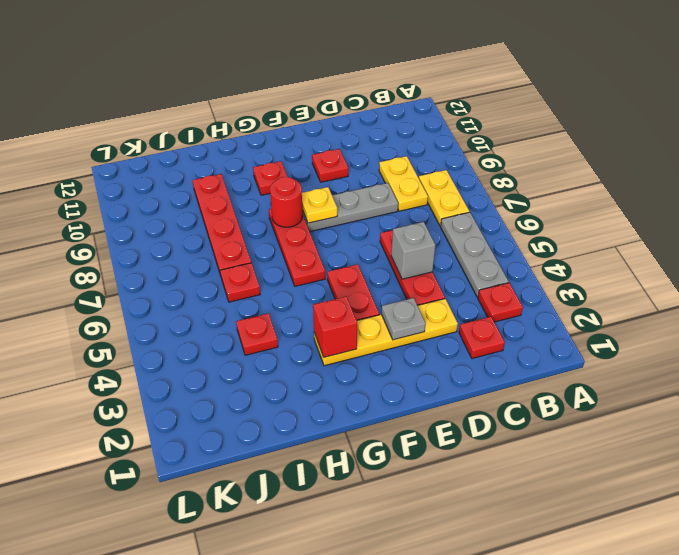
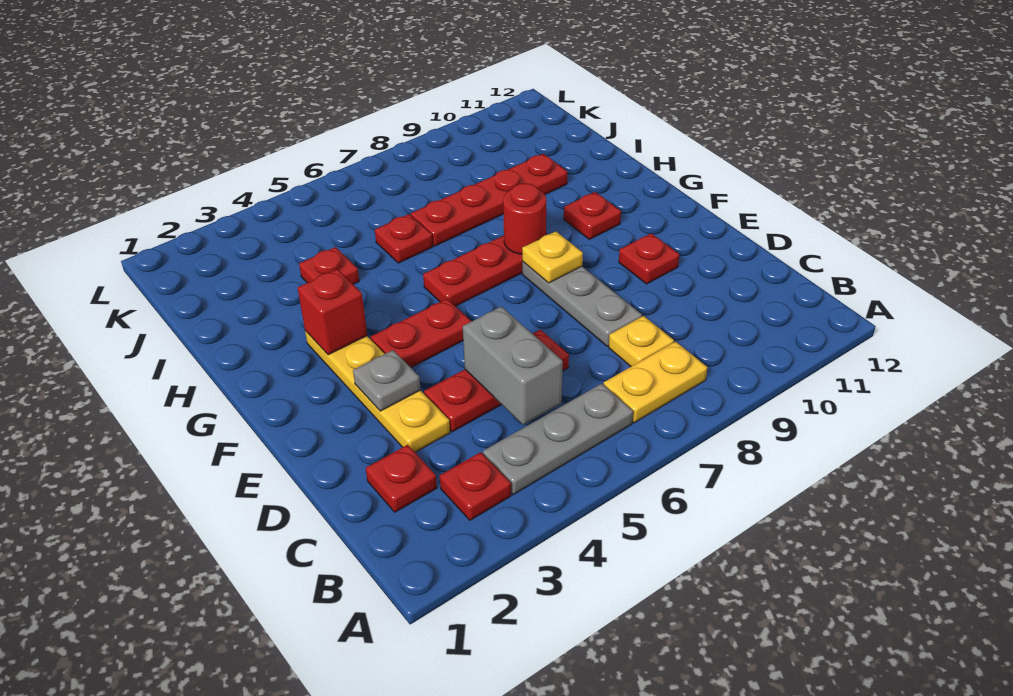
yellow plate C8:C9 level 1 -> yellow plate C8 level 1
grey brick D5 level 2 -> grey brick C5:D5 level 2

